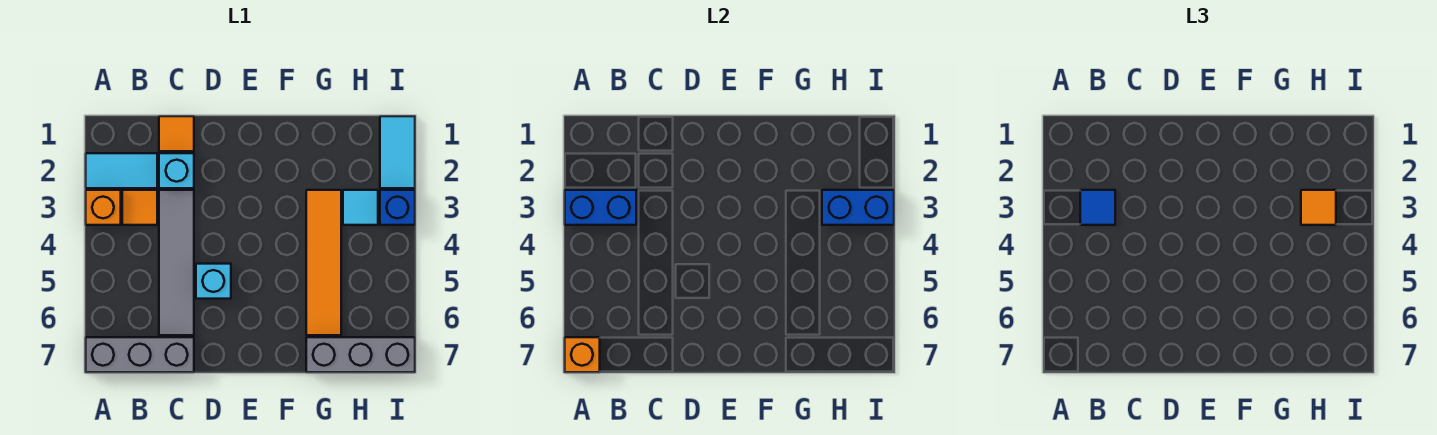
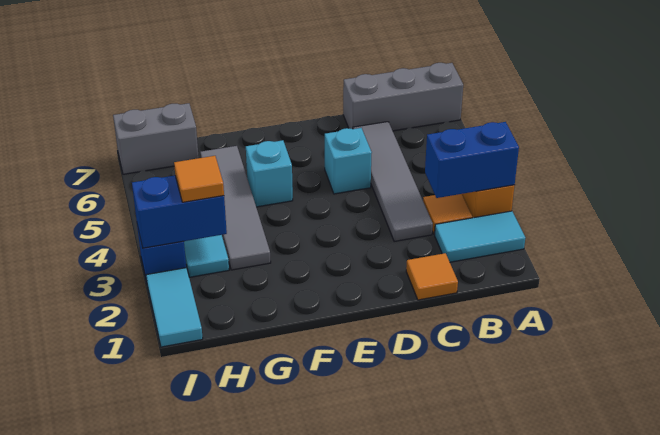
orange brick A7 level 2 -> none
blue tile B3 level 3 -> none
cyan brick C2 level 1 -> cyan brick F5 level 1
orange tile G3:G6 level 1 -> grey tile G3:G6 level 1
grey brick G7:I7 level 1 -> grey brick H7:I7 level 1

